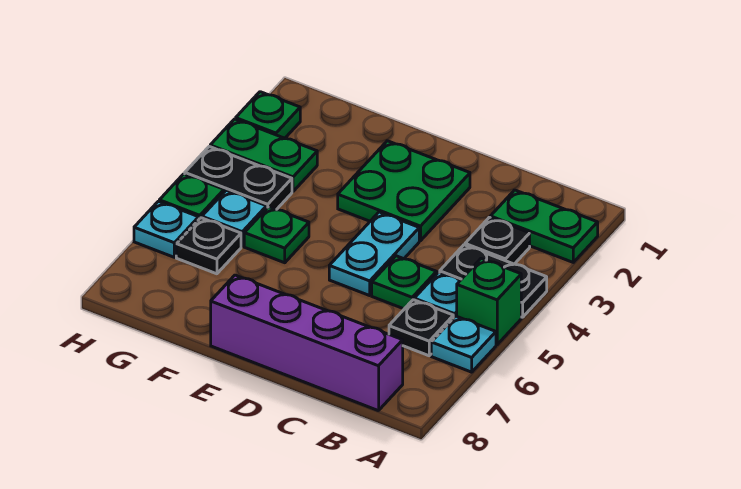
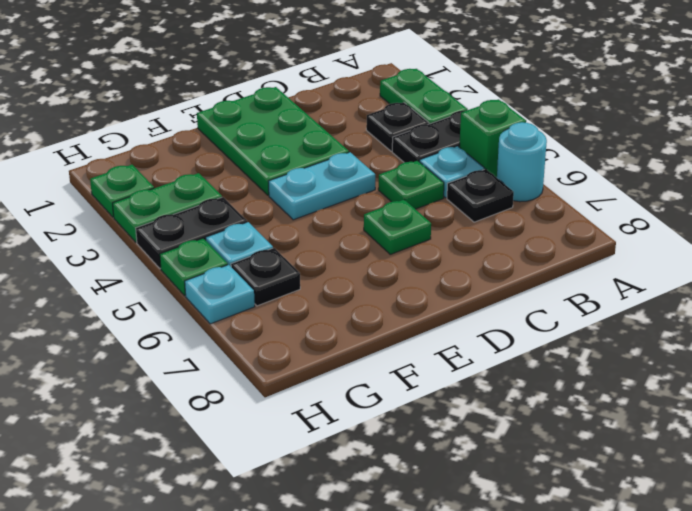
green plate A2:B2 level 1 -> green plate A2:A3 level 1
cyan plate A6 level 1 -> cyan round brick A6 level 1
purple brick B8:E8 level 1 -> none
green plate D2:E3 level 1 -> green plate D1:E3 level 1
cyan plate D4:D5 level 1 -> cyan plate D4:E4 level 1
green plate F5 level 1 -> green plate D6 level 1

